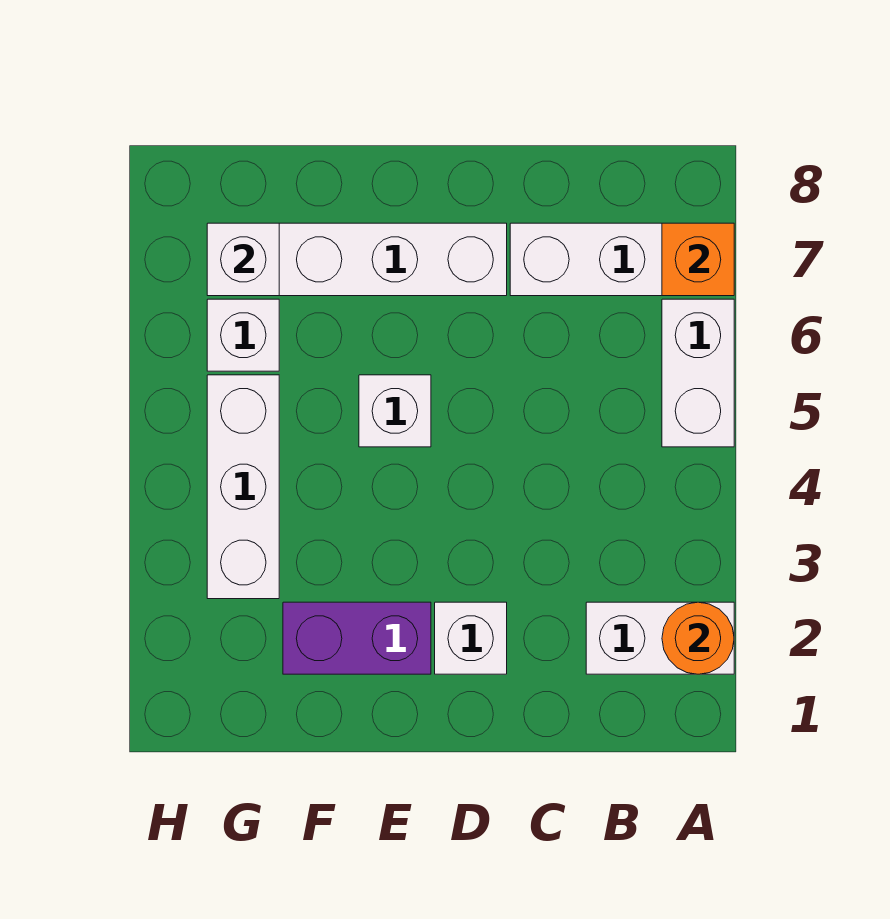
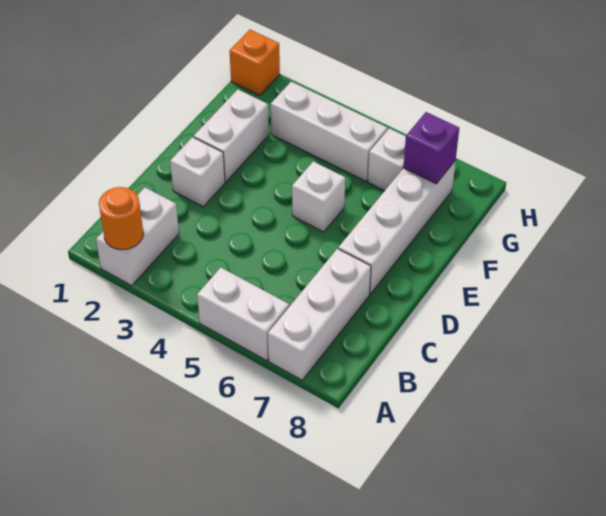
orange brick A7 level 2 -> orange brick H1 level 1
purple brick E2:F2 level 1 -> white brick E2:F2 level 1
white brick G7 level 2 -> purple brick G7 level 2

